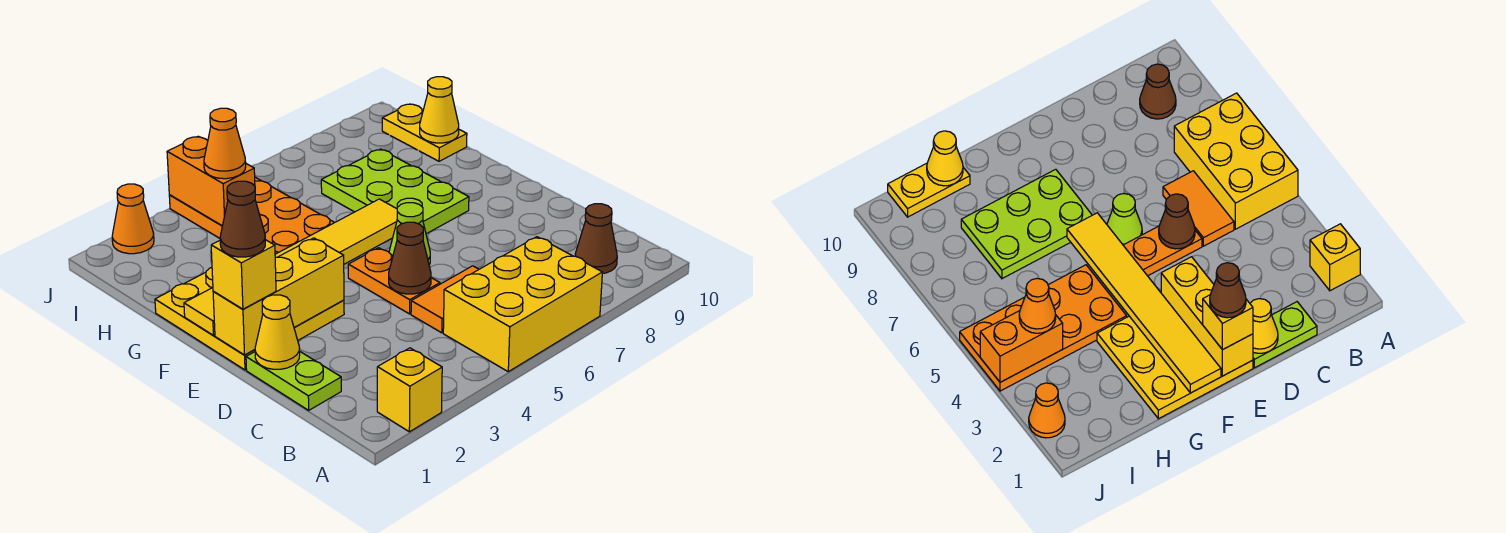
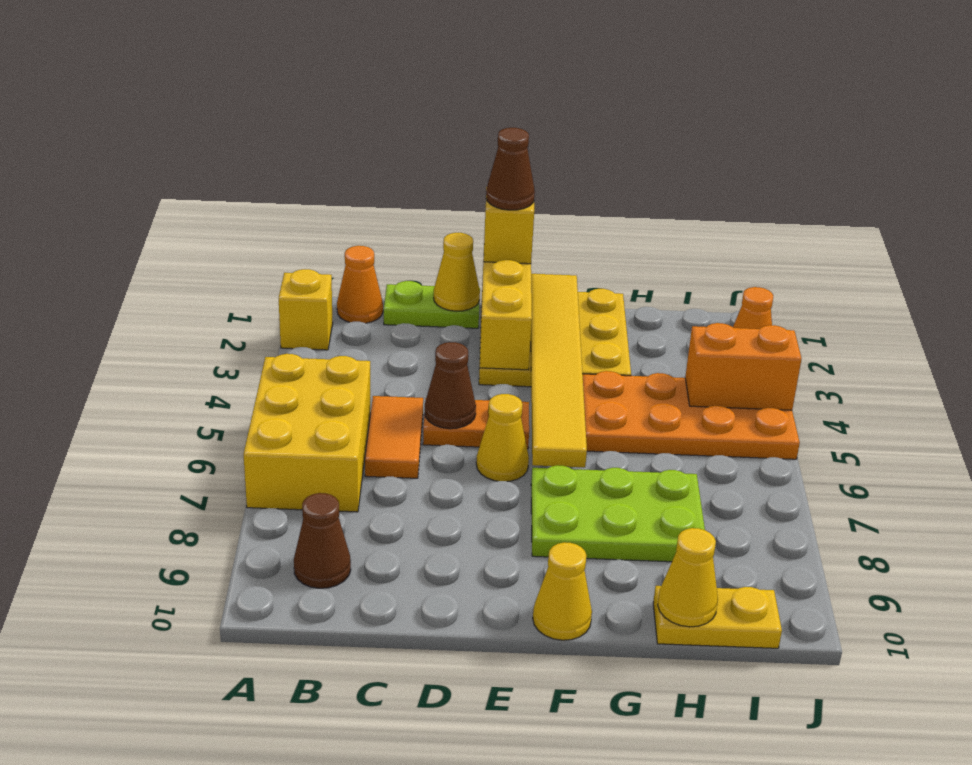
lime cone E6 level 1 -> yellow cone E6 level 1
none -> yellow cone F10 level 1
orange cone I4 level 3 -> orange cone B1 level 1

